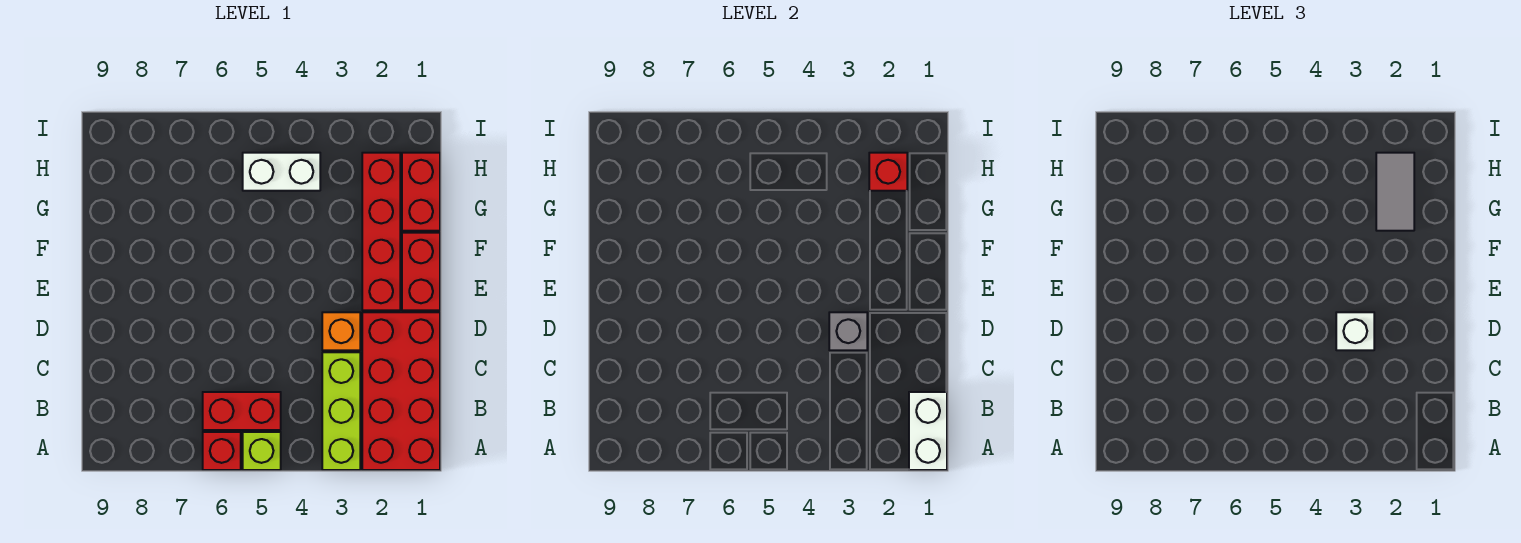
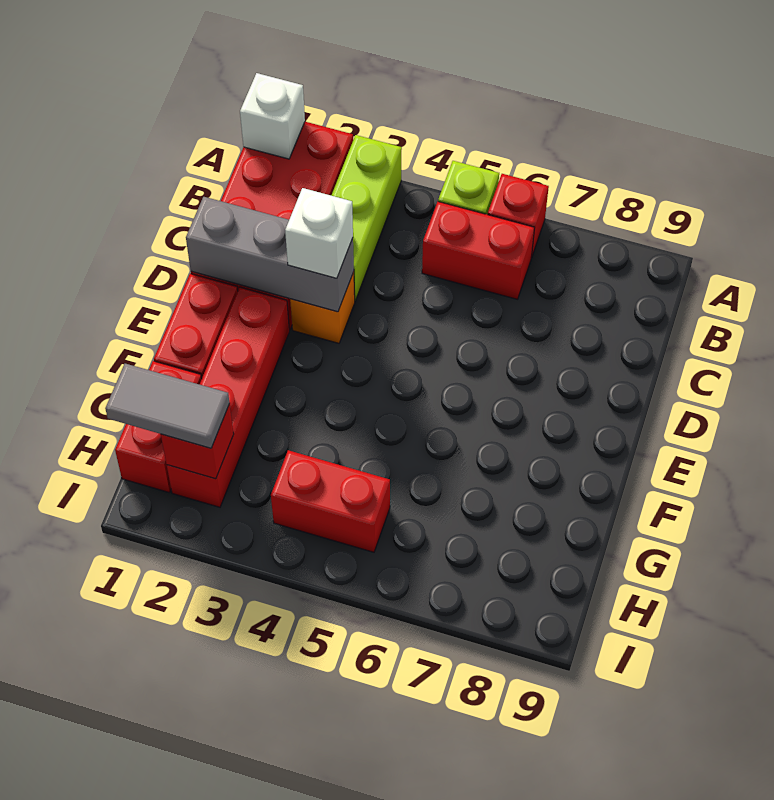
white brick A1:B1 level 2 -> white brick A1 level 2
grey brick D3 level 2 -> grey brick D1:D3 level 2
grey tile G2:H2 level 3 -> grey tile H1:H2 level 3
white brick H4:H5 level 1 -> red brick H4:H5 level 1

